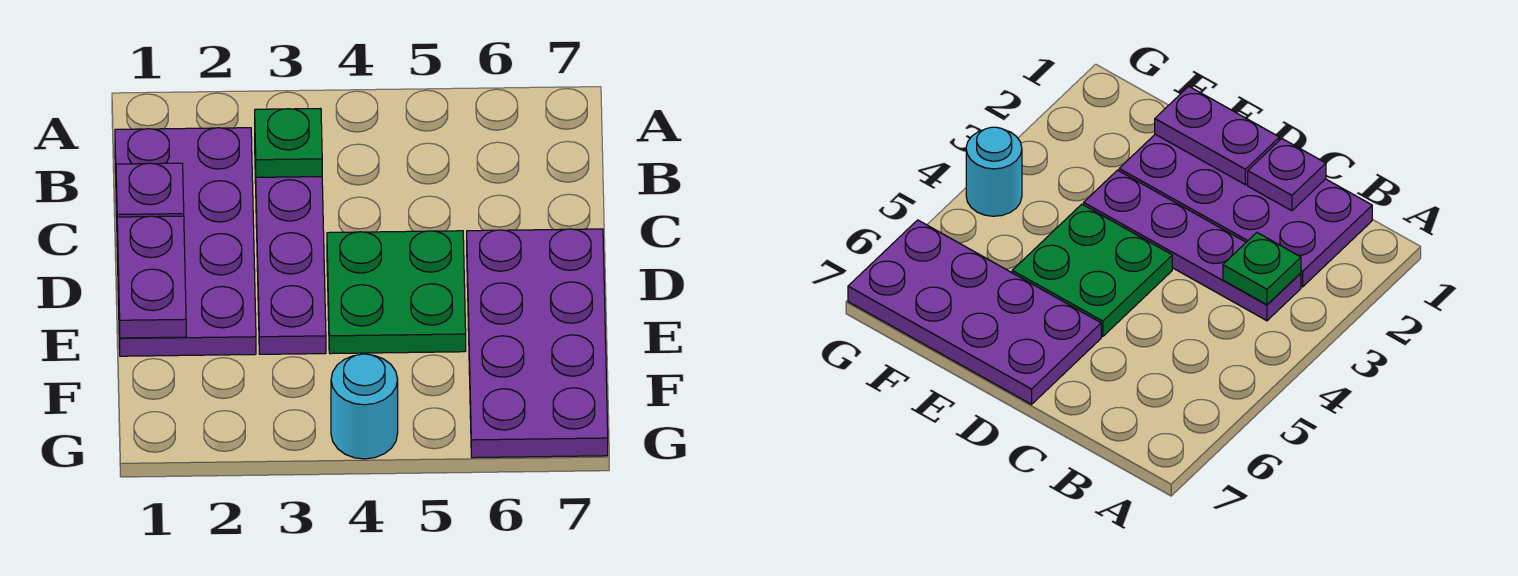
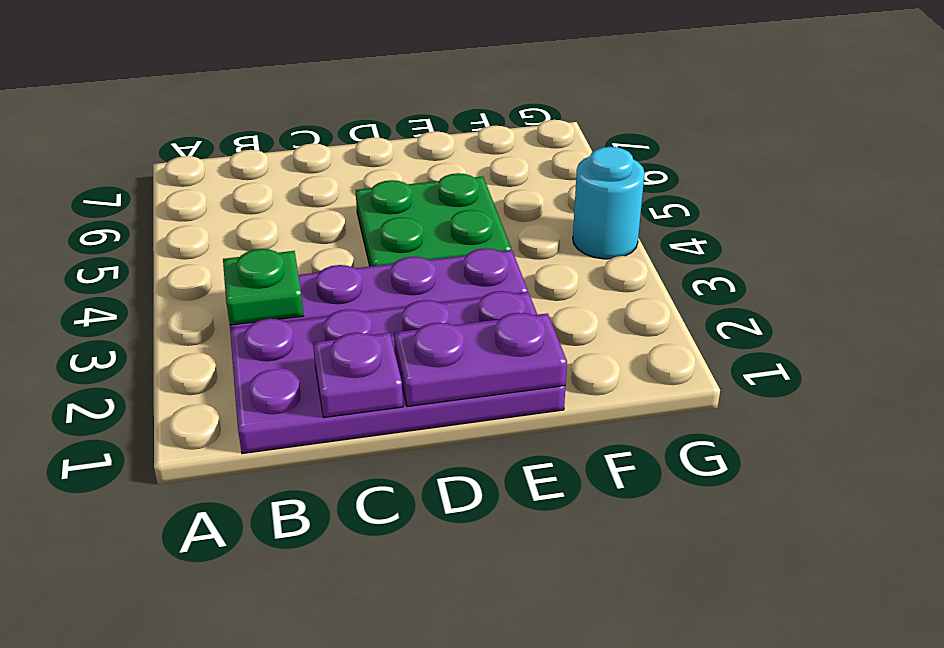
purple plate D6:G7 level 1 -> none

